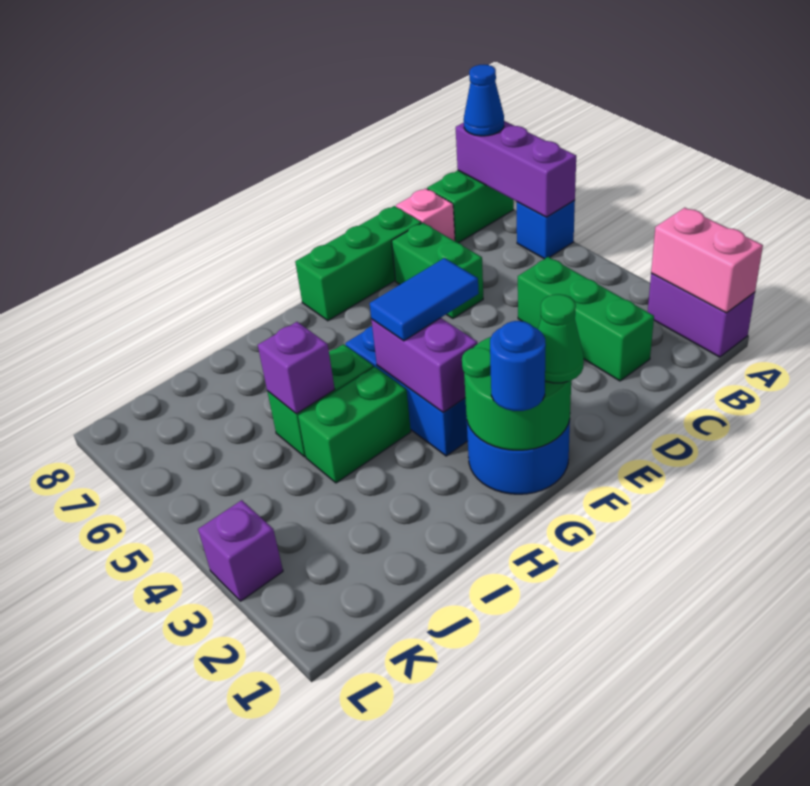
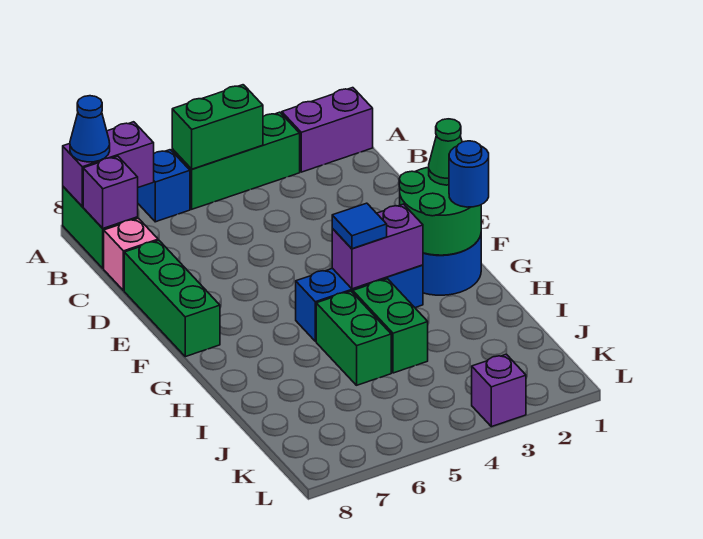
pink brick A1:A2 level 2 -> none
purple brick A6:A8 level 2 -> purple brick A7:A8 level 2
green brick C2:C4 level 1 -> green brick A3:A5 level 1
green brick D6:D7 level 1 -> green brick A4:A5 level 2
blue tile F4:G4 level 3 -> blue tile G4 level 3
purple brick I5 level 2 -> purple brick B8 level 2

